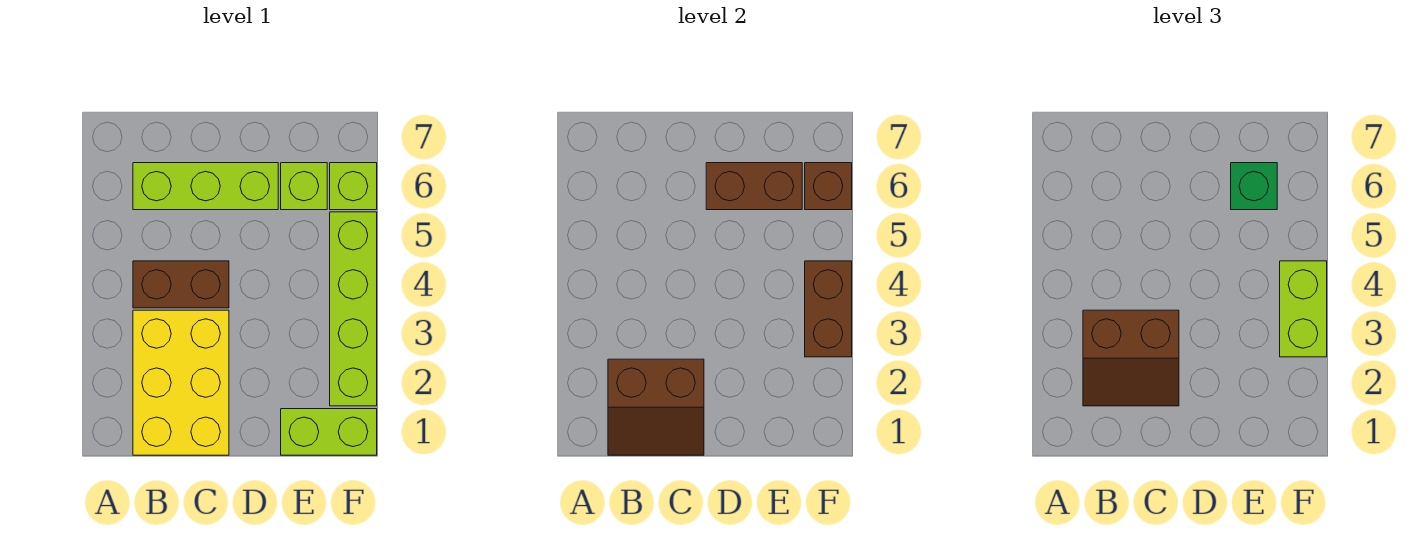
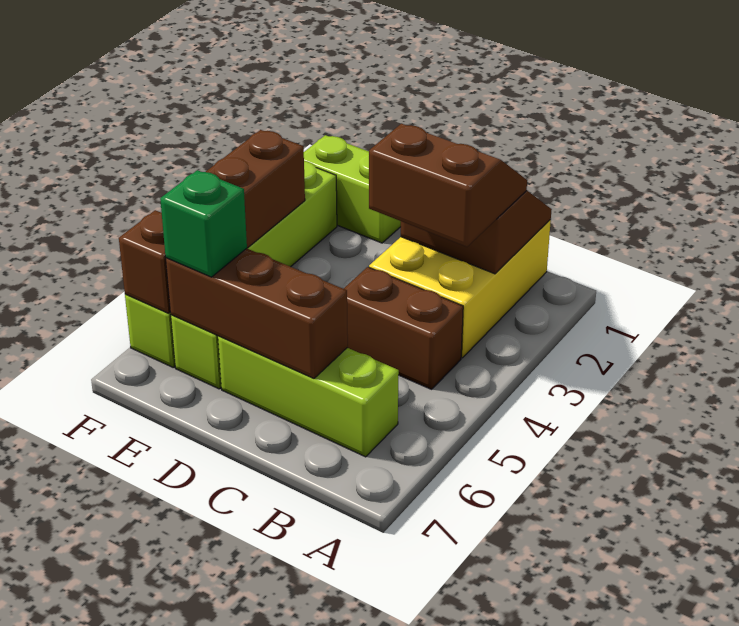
brown brick D6:E6 level 2 -> brown brick C6:E6 level 2
lime brick F3:F4 level 3 -> none

